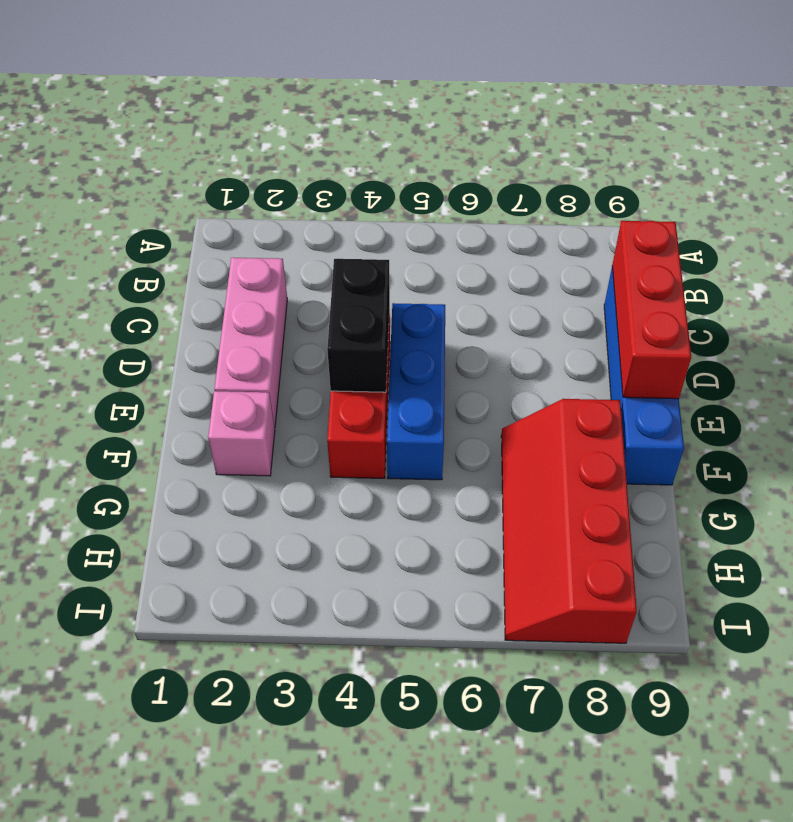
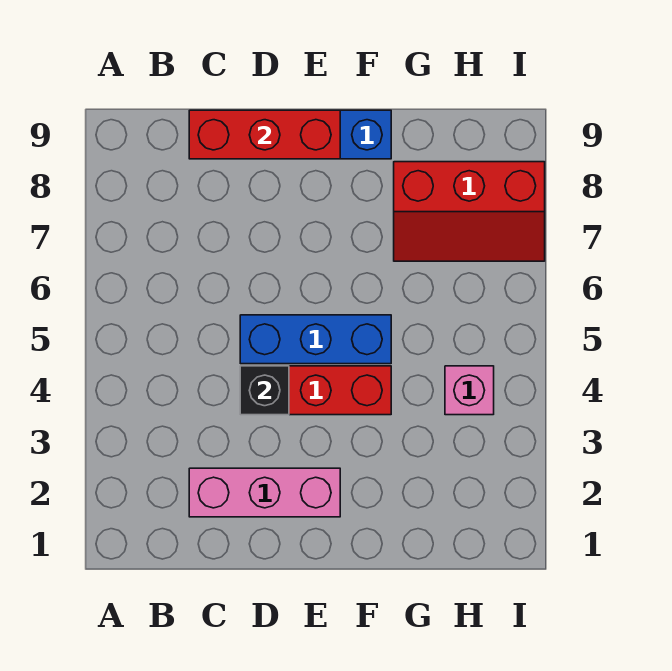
black brick D4:E4 level 2 -> black brick D4 level 2
pink brick F2 level 1 -> pink brick H4 level 1
red slope F7:I8 level 1 top 8 -> red slope G7:I8 level 1 top 8

